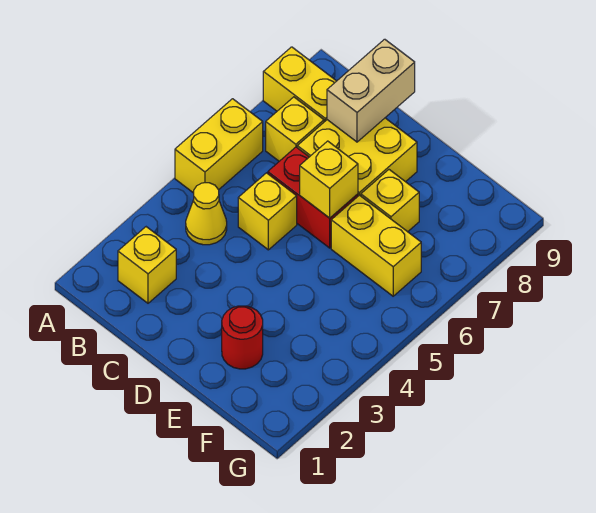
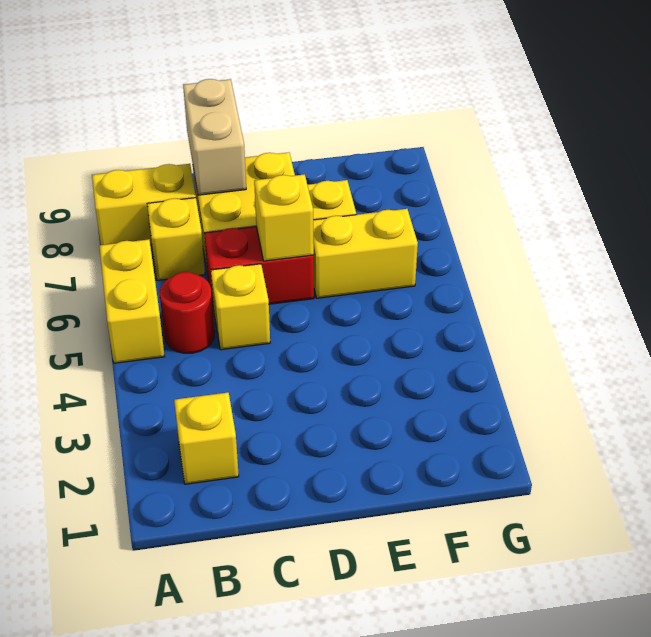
yellow cone B4 level 1 -> none
red round brick E2 level 1 -> red round brick B5 level 1

